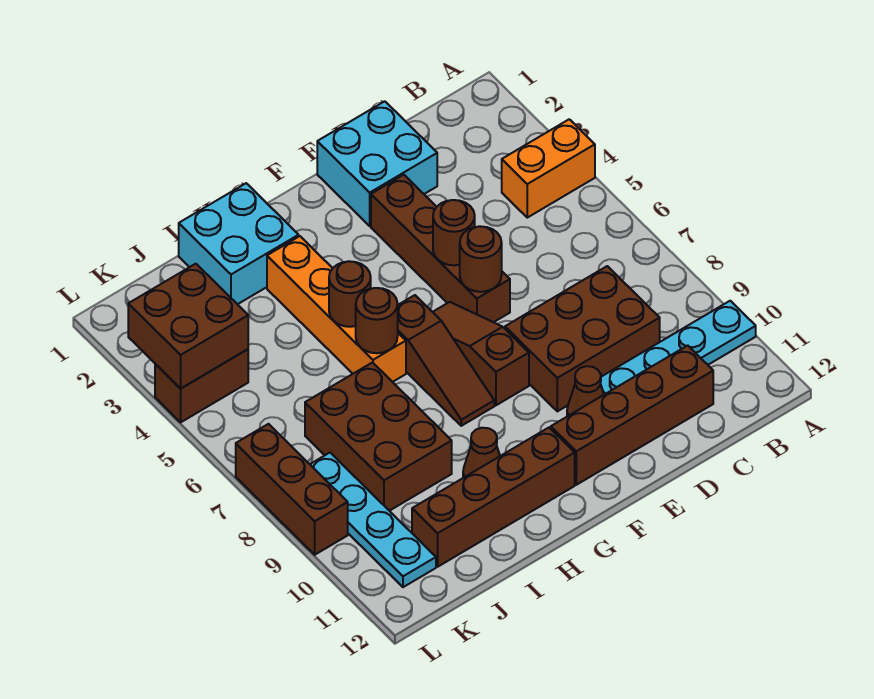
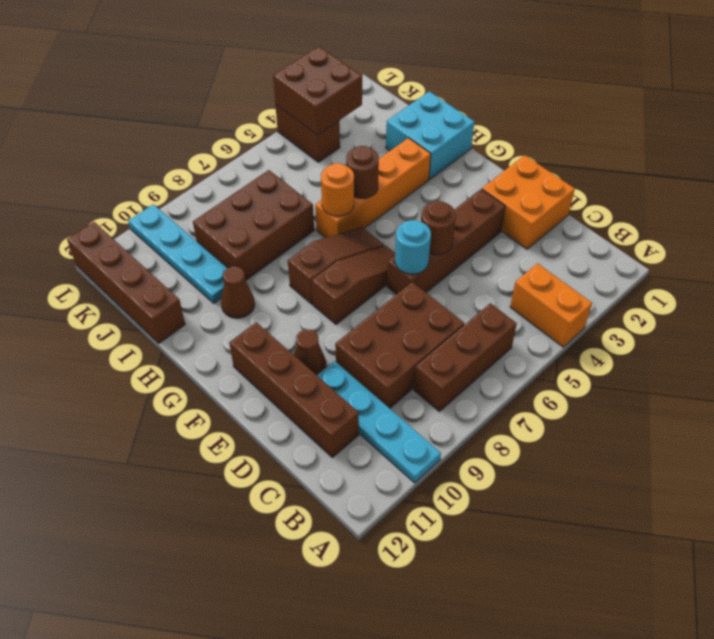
brown brick C8:E9 level 1 -> brown brick C7:D9 level 1
cyan brick D1:E2 level 1 -> orange brick D1:E2 level 1
brown round brick E6 level 2 -> cyan round brick E6 level 2
brown slope G6:G8 level 1 top 6 -> brown slope G6:G8 level 1 top 8
brown brick G11:J11 level 1 -> brown brick I12:L12 level 1
brown round brick H6 level 2 -> orange round brick H6 level 2
cyan plate K8:K11 level 1 -> cyan plate I10:L10 level 1
brown brick L7:L9 level 1 -> brown brick B6:B8 level 1

